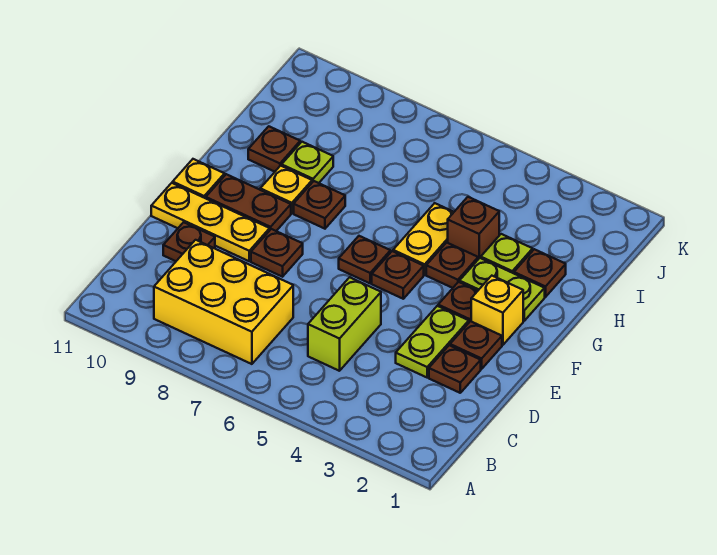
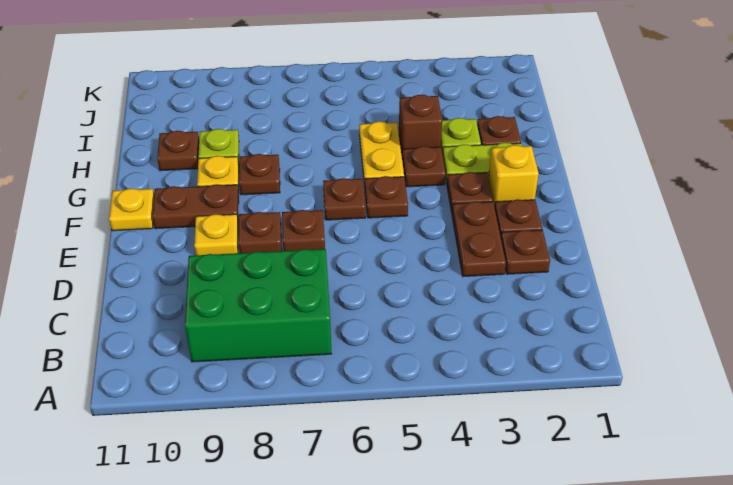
yellow brick B7:C9 level 1 -> green brick B7:C9 level 1
lime brick C5:D5 level 1 -> none
lime plate D3:E3 level 1 -> brown plate D3:E3 level 1
brown plate D10 level 1 -> brown plate E7 level 1
yellow plate E9:E11 level 1 -> yellow plate E9 level 1

